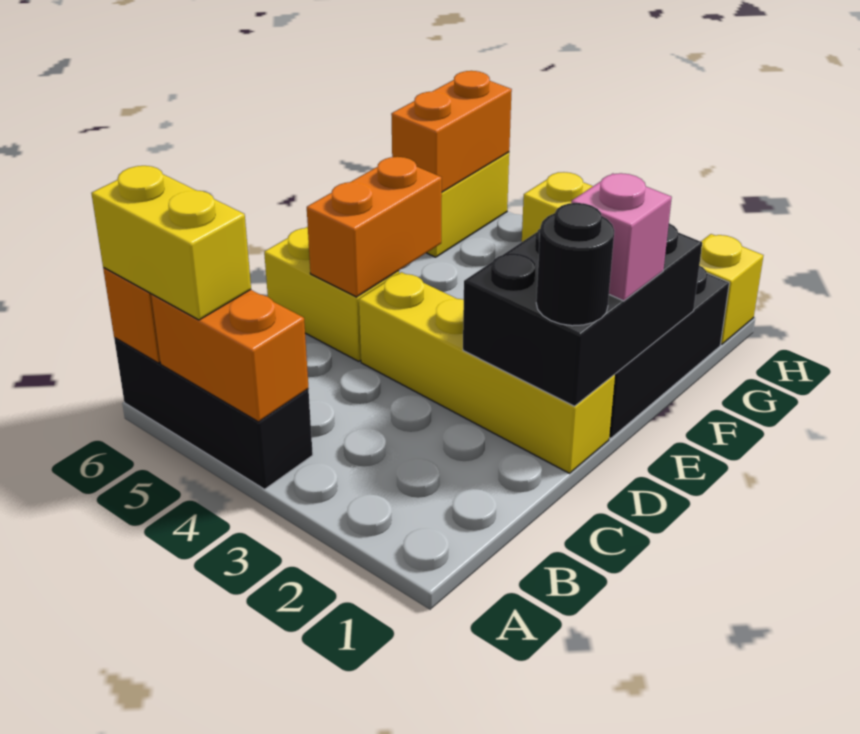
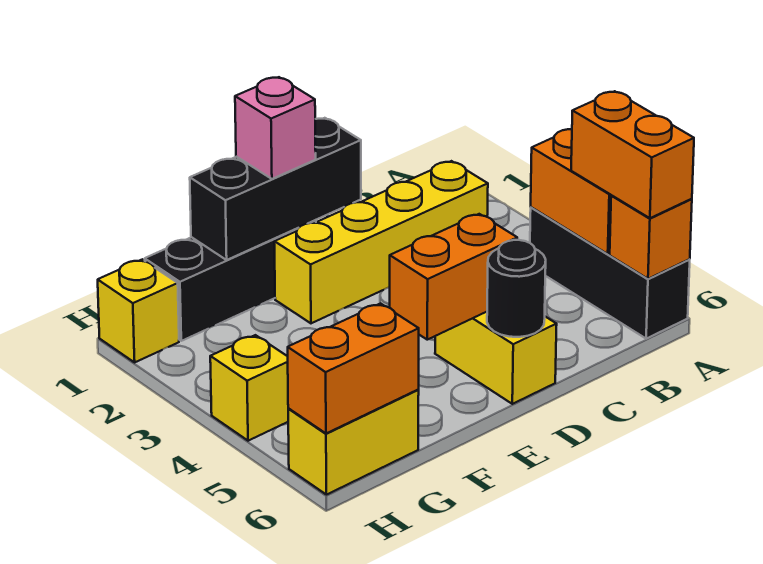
yellow brick A5:A6 level 3 -> orange brick A5:A6 level 3
yellow brick D1:D4 level 1 -> yellow brick B2:E2 level 1
black brick D1:F2 level 2 -> black brick D1:F1 level 2
black round brick D1 level 3 -> black round brick D6 level 2

